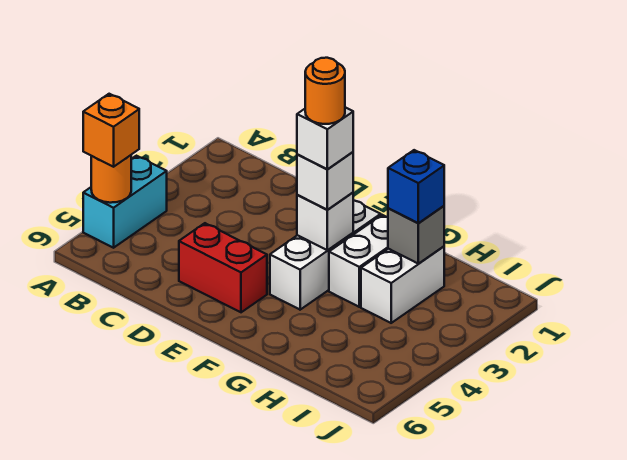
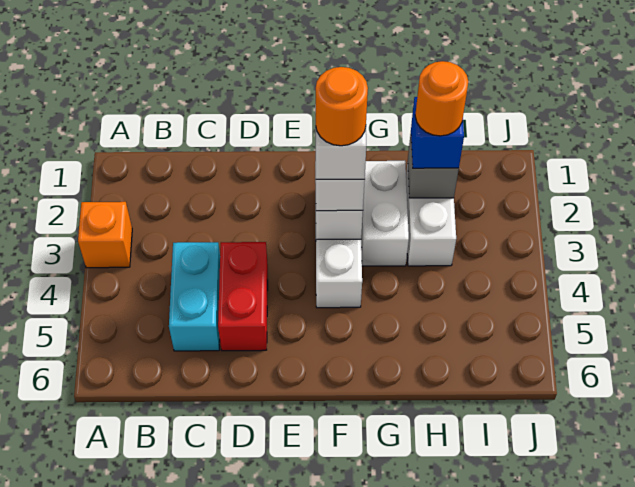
cyan brick A4:A5 level 1 -> cyan brick C4:C5 level 1
orange round brick A5 level 2 -> orange round brick H2 level 4
orange brick A5 level 3 -> orange brick A3 level 1
red brick D5:E5 level 1 -> red brick D4:D5 level 1

